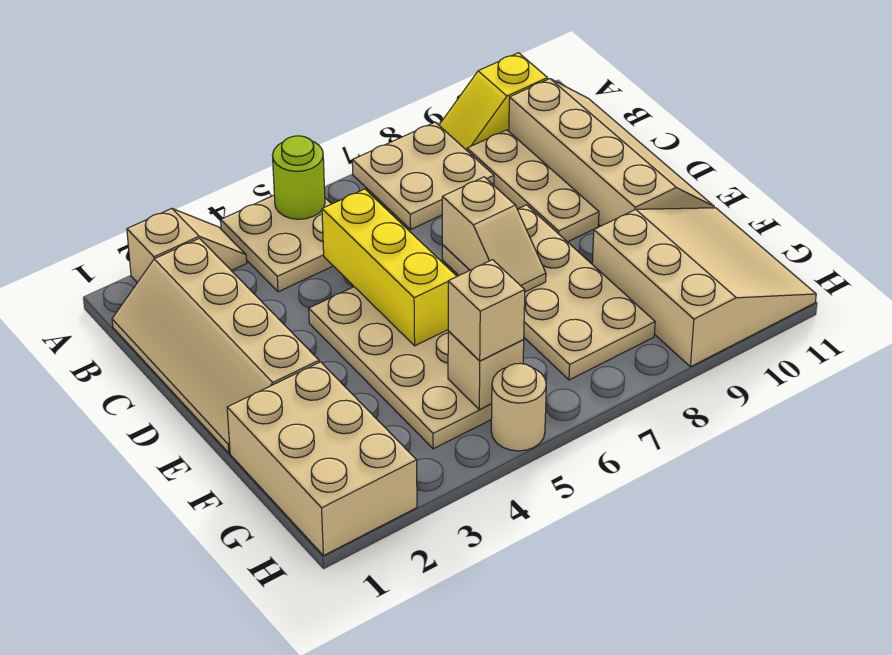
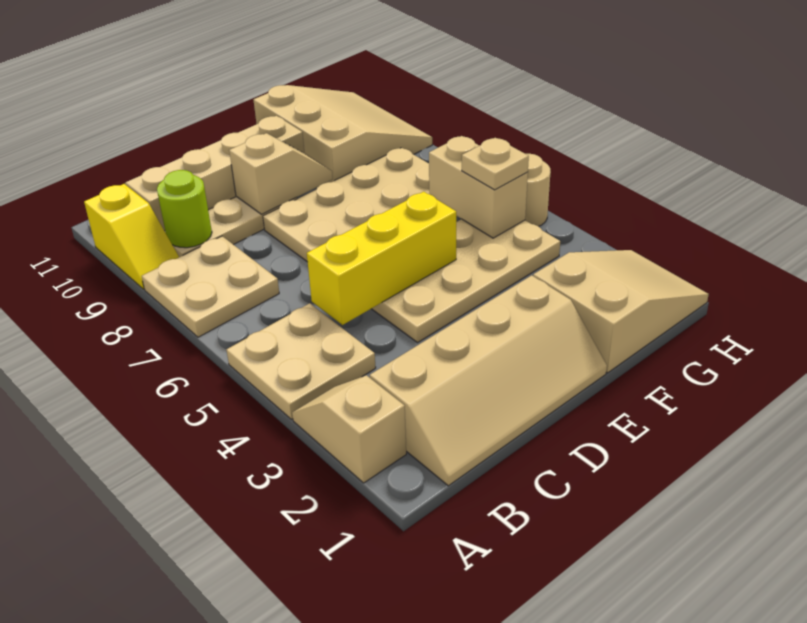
lime round brick A5 level 2 -> lime round brick B9 level 2
tan slope D7:E7 level 2 top D -> tan slope D9:E9 level 2 top D
tan brick F1:H2 level 1 -> tan slope F1:H2 level 1 top F
tan slope F9:H11 level 1 top 9 -> tan slope F9:H11 level 1 top F
tan brick G5 level 2 -> tan brick G5:G6 level 2
tan brick G5 level 3 -> tan plate G5 level 3

